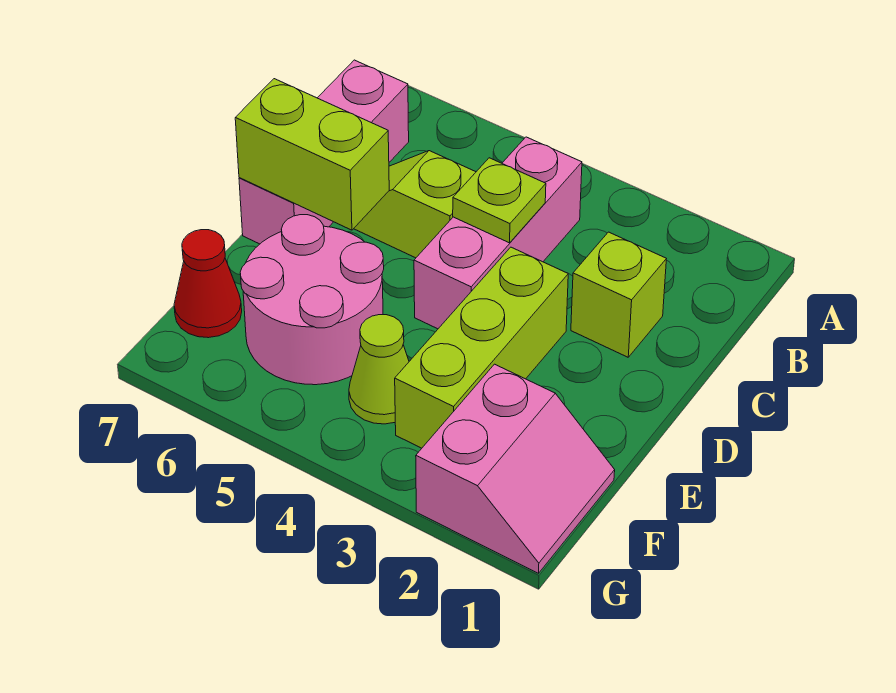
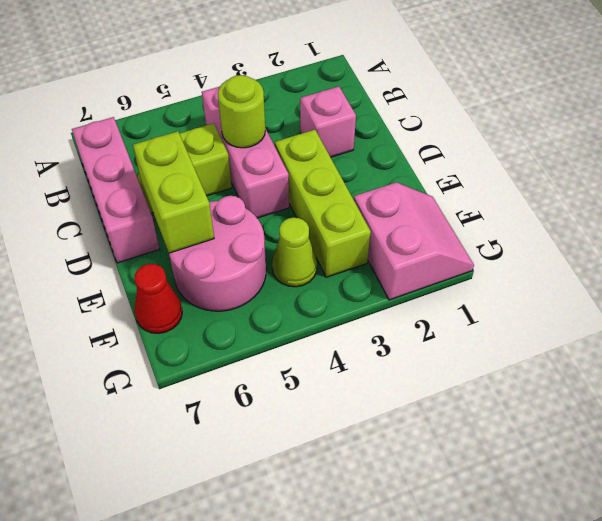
lime brick C2 level 1 -> pink brick C2 level 1
lime plate C4 level 2 -> lime round brick C4 level 2
lime brick D6:D7 level 2 -> lime brick D6:E6 level 2

